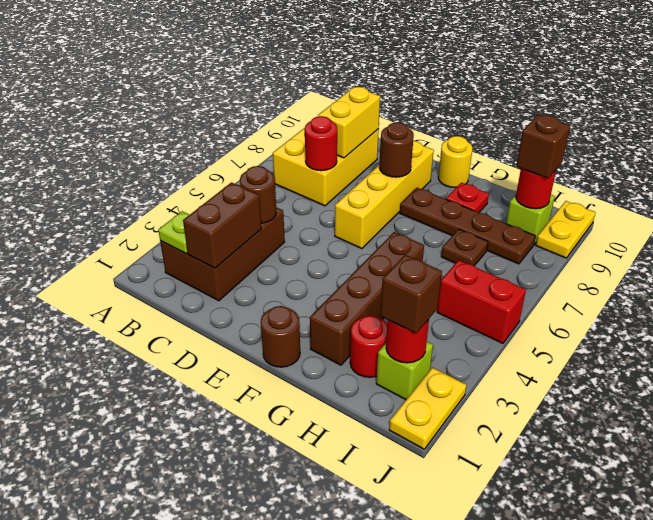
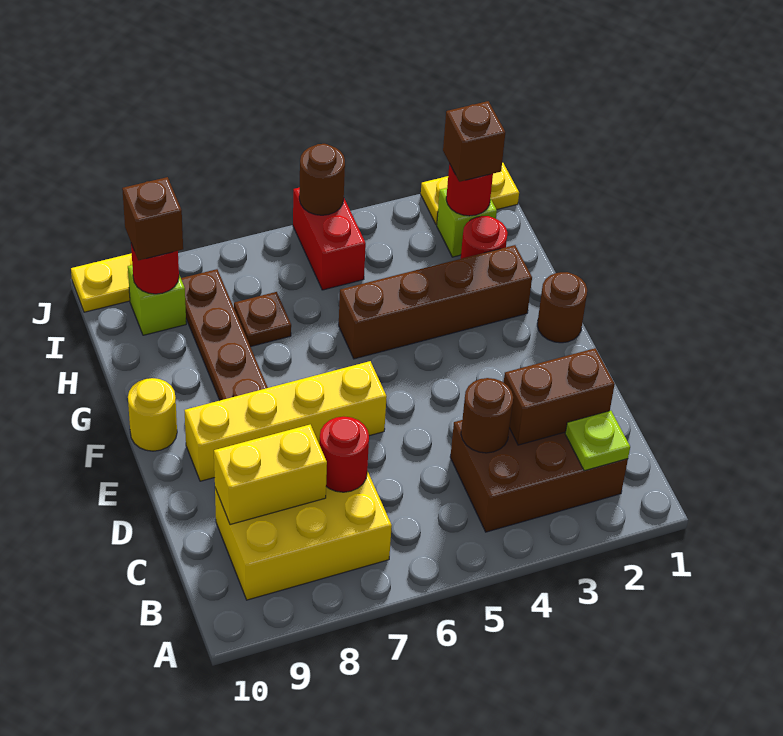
brown round brick E8 level 2 -> brown round brick J5 level 2
red plate G9 level 1 -> none

